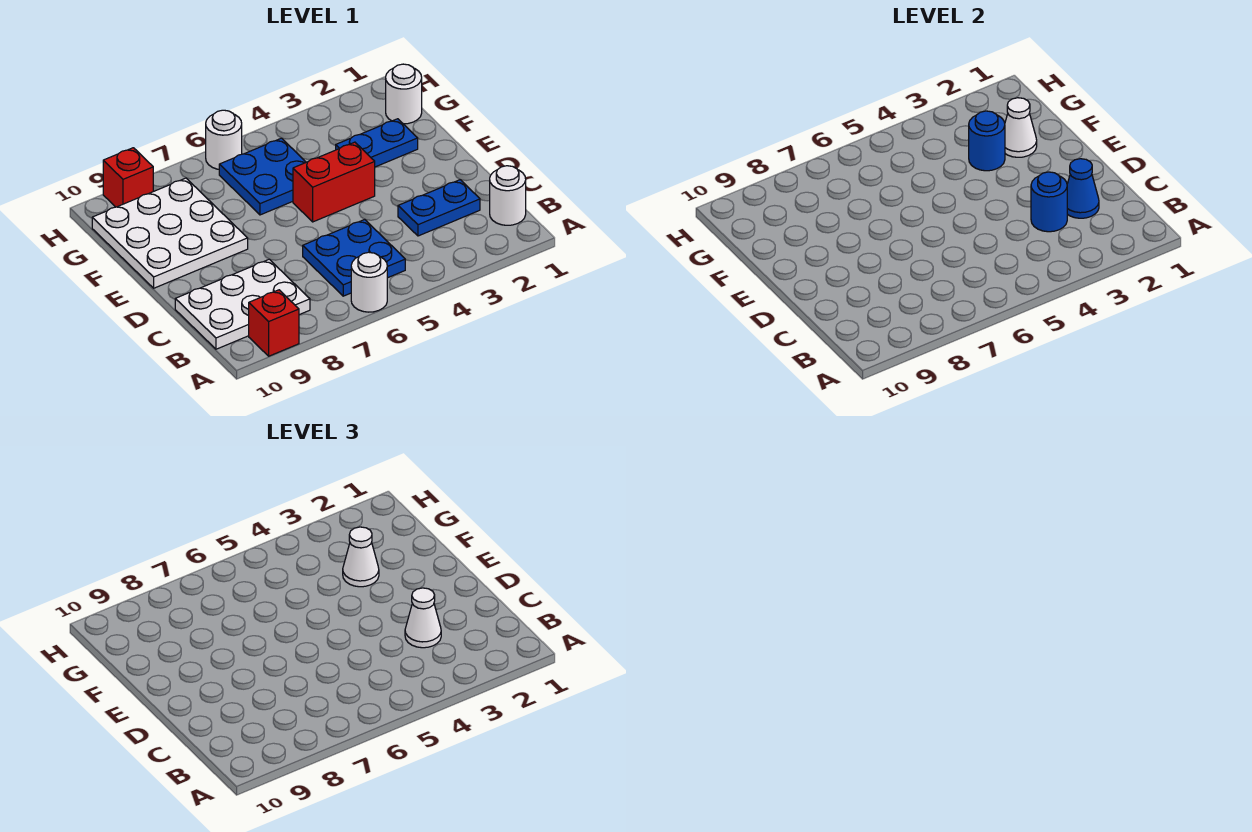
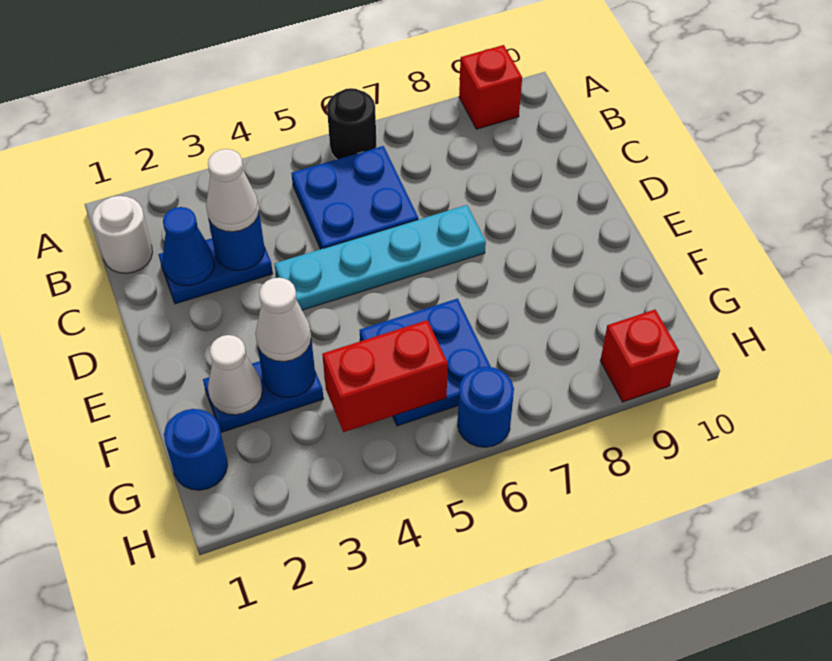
white round brick A6 level 1 -> black round brick A6 level 1
white plate B8:C10 level 1 -> none
none -> cyan plate D4:D7 level 1
red brick E4:E5 level 1 -> red brick G4:G5 level 2
white plate E8:G10 level 1 -> none
white round brick G1 level 1 -> blue round brick G1 level 1
white round brick H6 level 1 -> blue round brick H6 level 1

